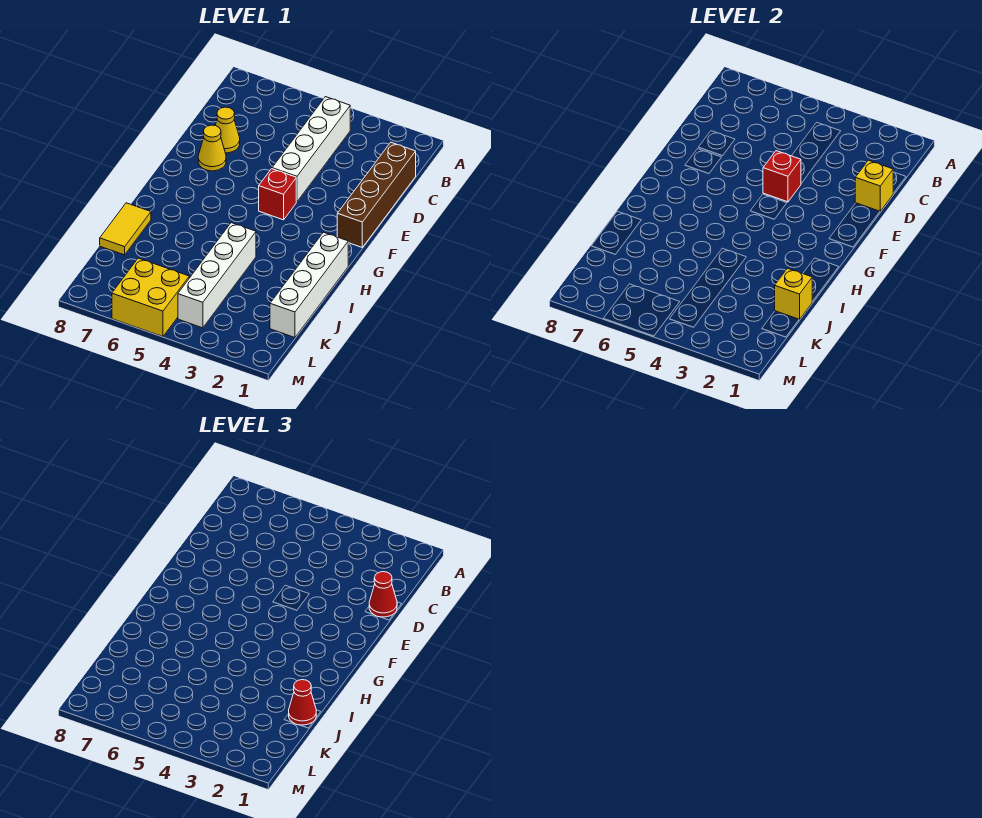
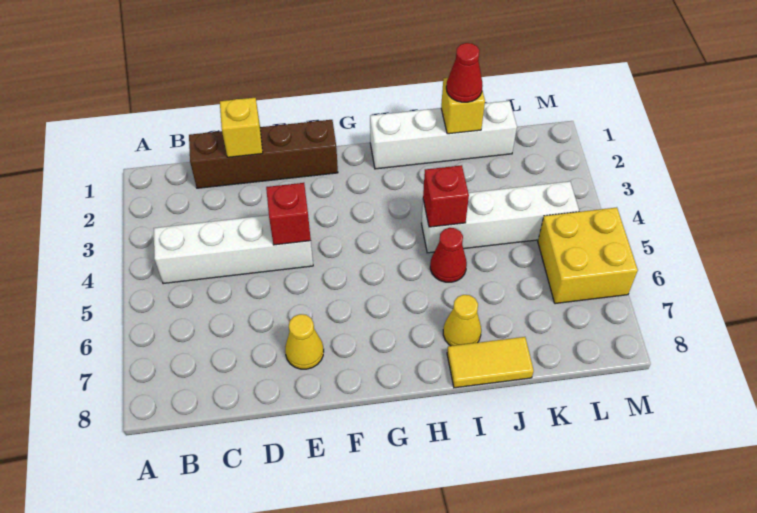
red cone D1 level 3 -> red cone I5 level 1
yellow cone D7 level 1 -> yellow cone I7 level 1
red brick F4 level 1 -> red brick I4 level 2

